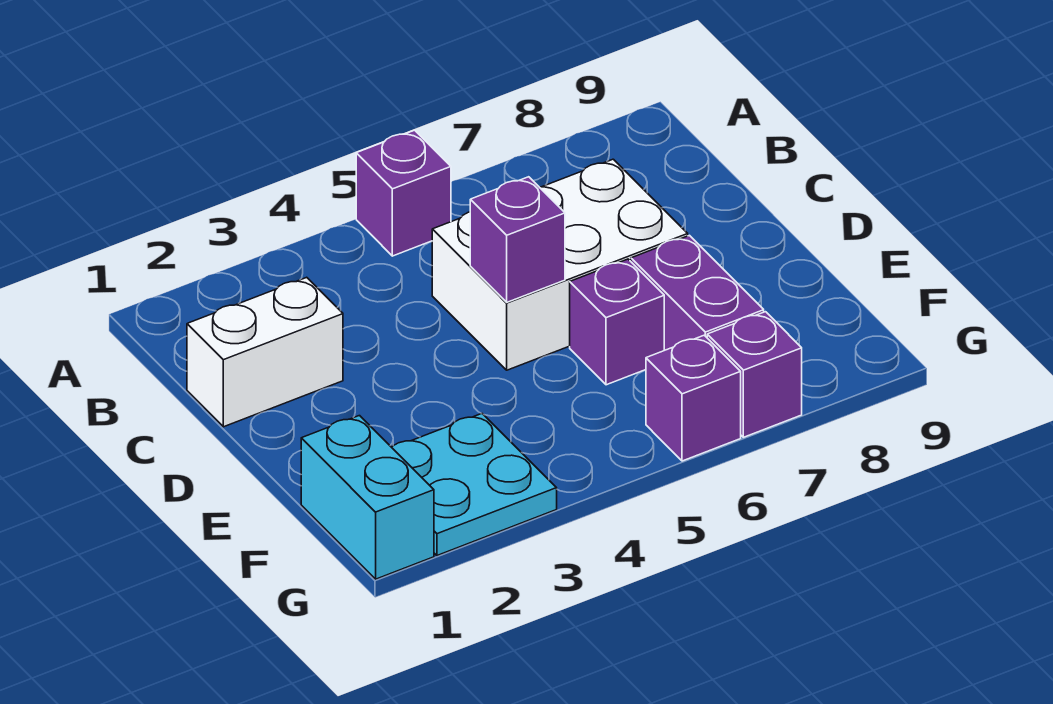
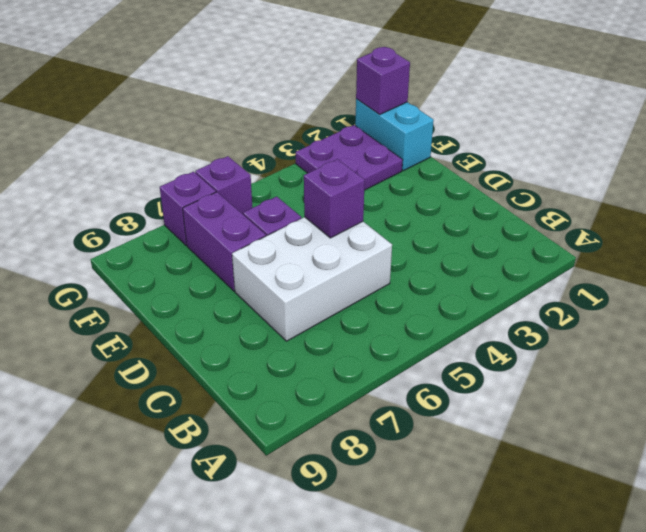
purple brick A5 level 1 -> purple brick G1 level 2
white brick C1:C2 level 1 -> none
cyan plate F2:G3 level 1 -> purple plate F2:G3 level 1

